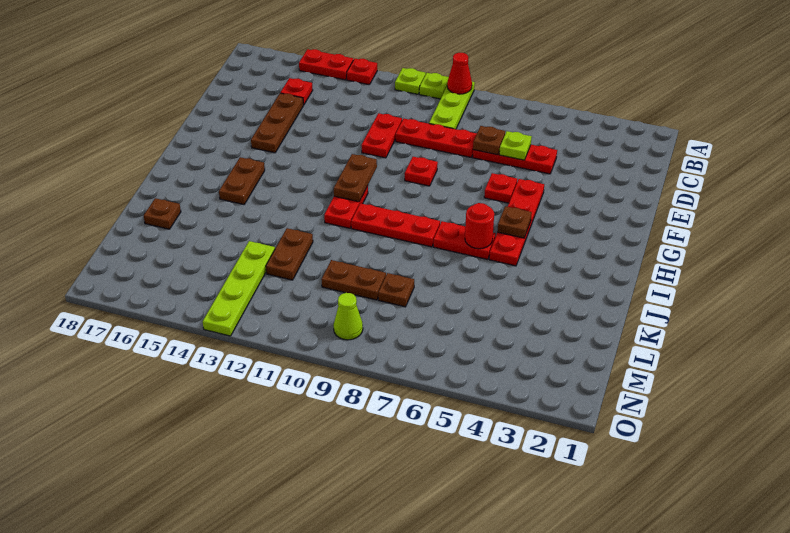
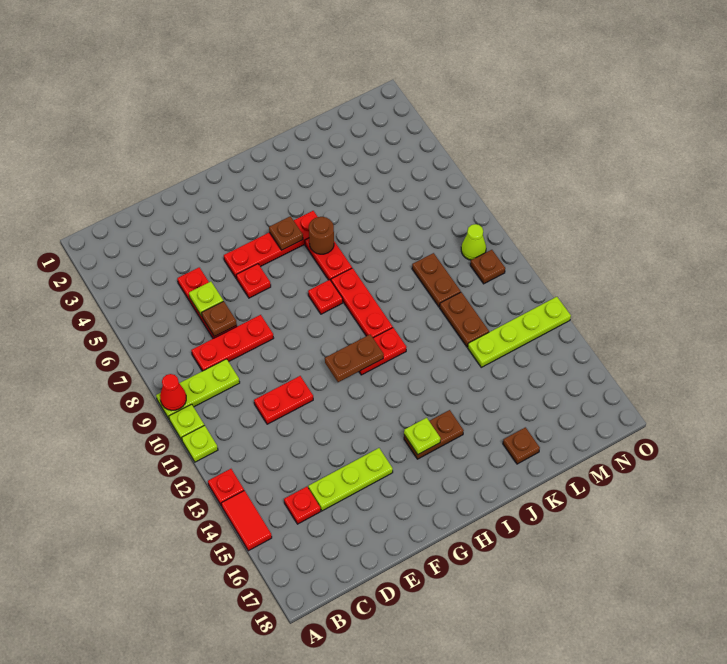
red plate A14:A15 level 1 -> red tile A14:A15 level 1
red plate D8:D10 level 1 -> red plate C8:E8 level 1
brown plate D15:F15 level 1 -> lime plate D15:F15 level 1
red plate F9 level 1 -> red plate H8 level 1
none -> lime plate H15 level 2
red round brick I6 level 2 -> brown round brick I6 level 2
brown plate K12:L12 level 1 -> brown plate L11:L12 level 1
brown plate L8 level 1 -> brown plate N10 level 1

